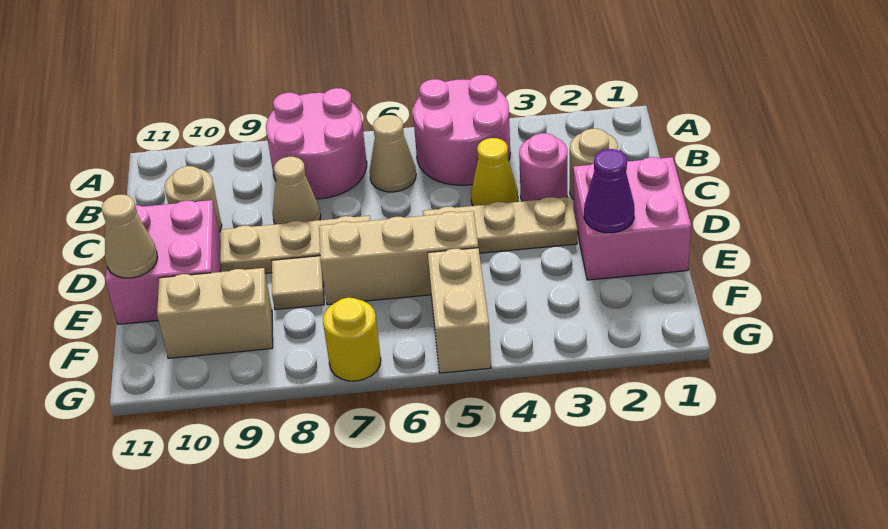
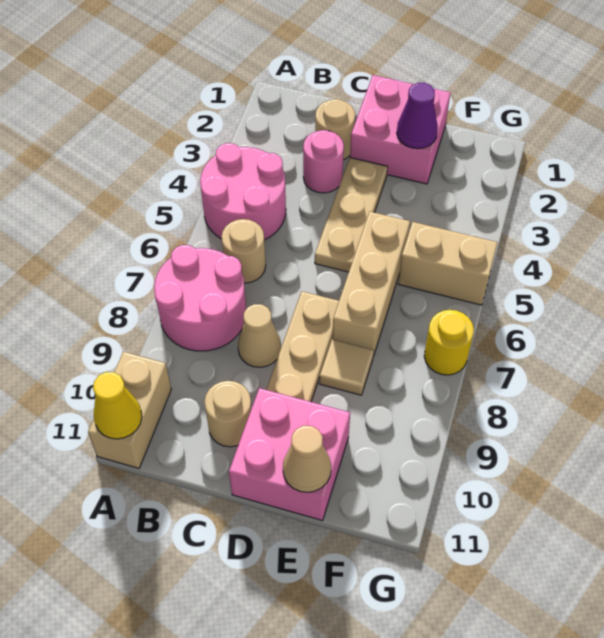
tan cone B6 level 1 -> tan round brick B6 level 1
yellow cone C4 level 1 -> yellow cone A11 level 2
tan brick F9:F10 level 1 -> tan brick A10:A11 level 1

